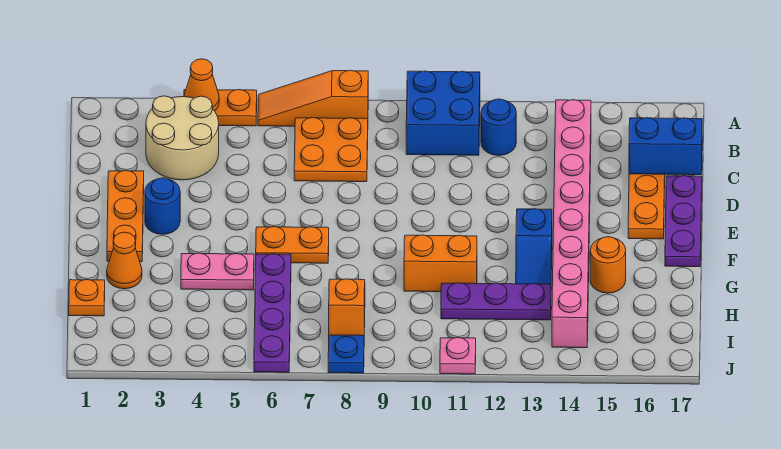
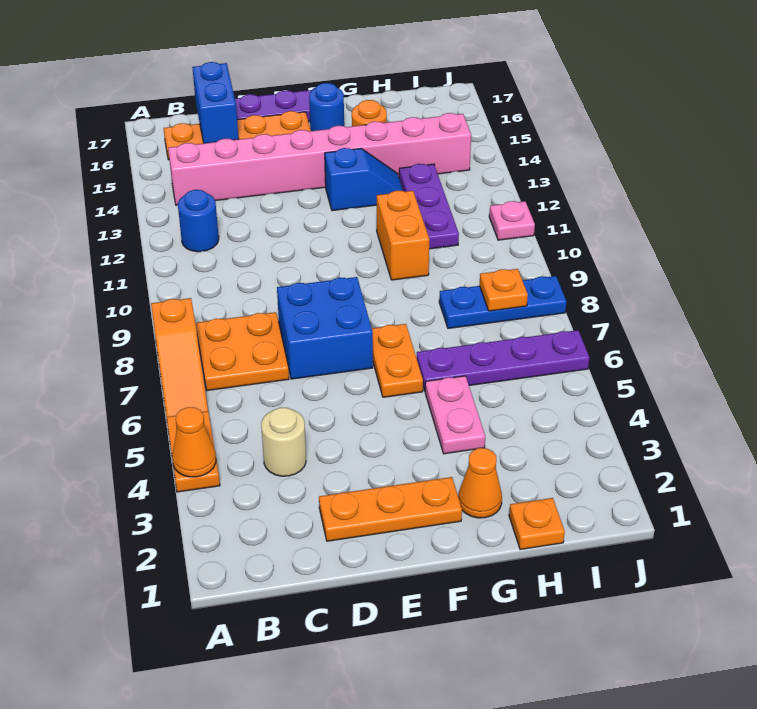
blue brick A10:B11 level 1 -> blue brick D7:E8 level 1
tan round brick B3:C4 level 1 -> tan round brick C4 level 1
blue round brick E3 level 1 -> blue round brick F16 level 1
orange brick I8 level 2 -> orange plate I8 level 2

